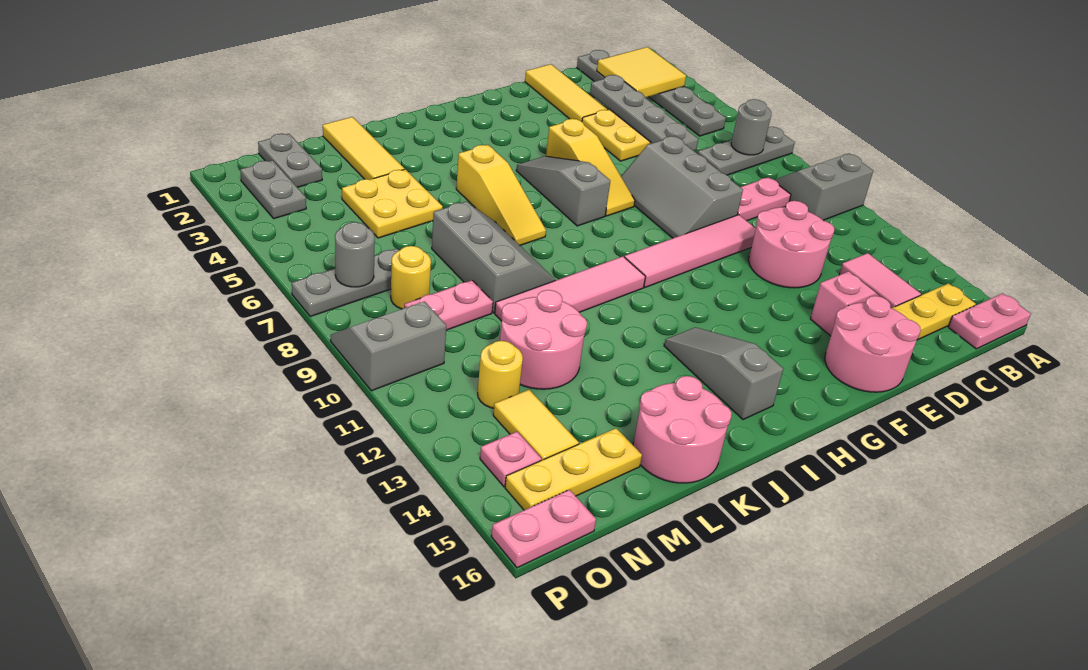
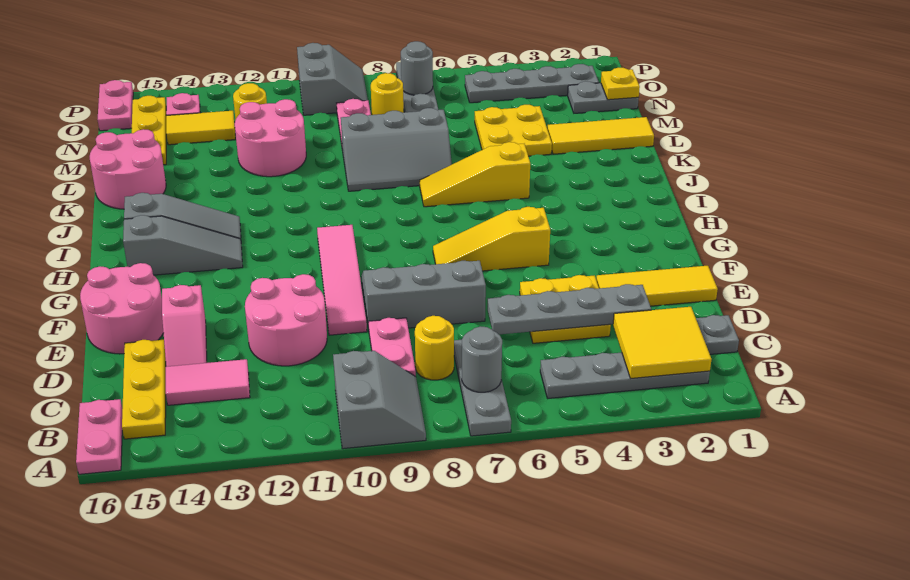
none -> yellow round brick C8 level 1
grey slope H5:H7 level 1 top 7 -> grey slope H13:H15 level 1 top 15
pink tile I10:L10 level 1 -> none
none -> yellow plate N1 level 2
grey plate O2:O3 level 1 -> grey plate O2:O5 level 1

